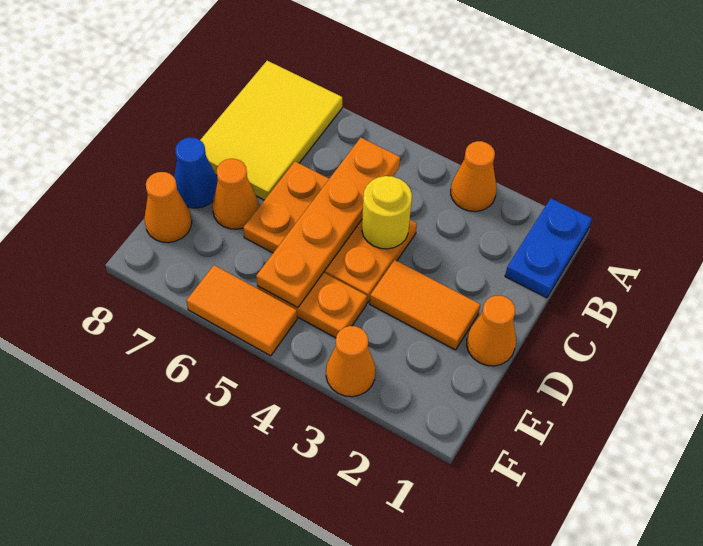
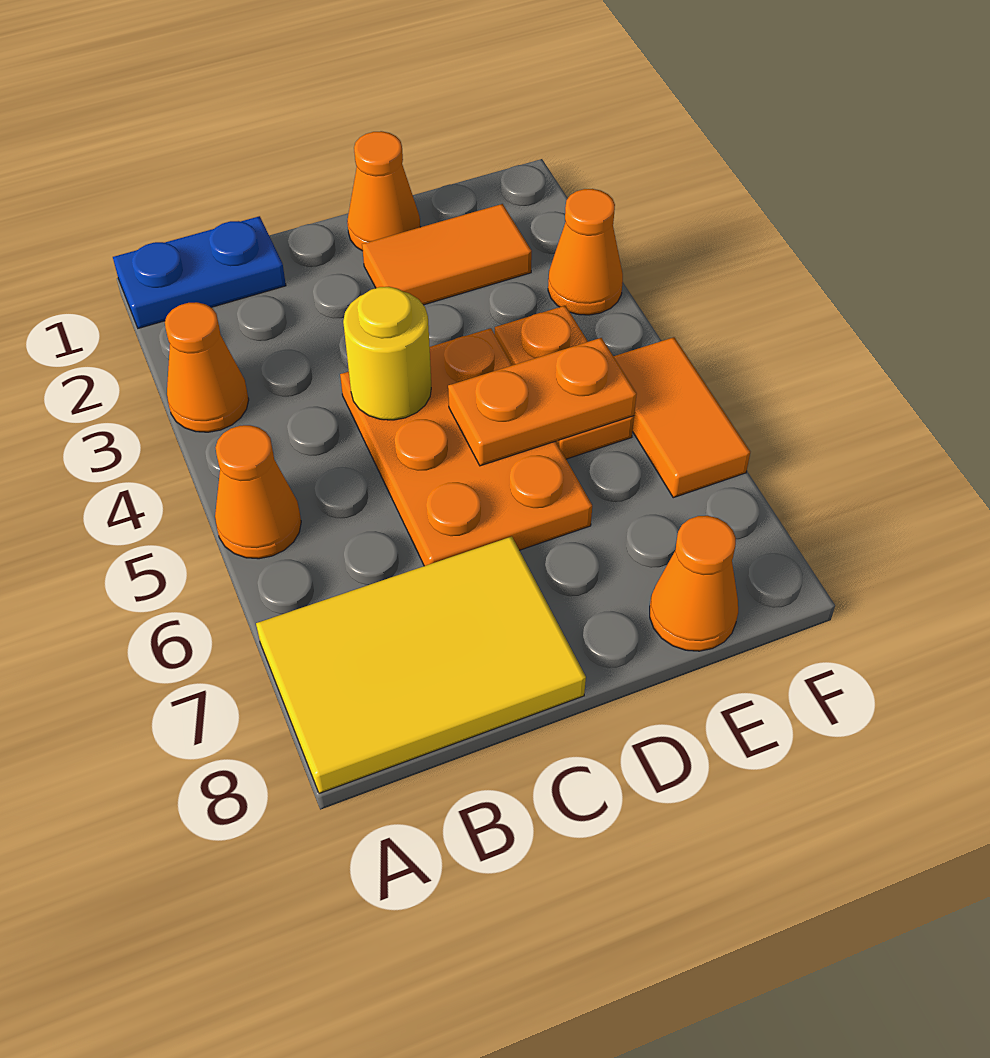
orange plate B5:E5 level 2 -> orange plate D5:E5 level 2
orange tile D2:D3 level 1 -> orange tile D2:E2 level 1
orange cone D7 level 1 -> orange cone A5 level 1
blue cone D8 level 1 -> none

